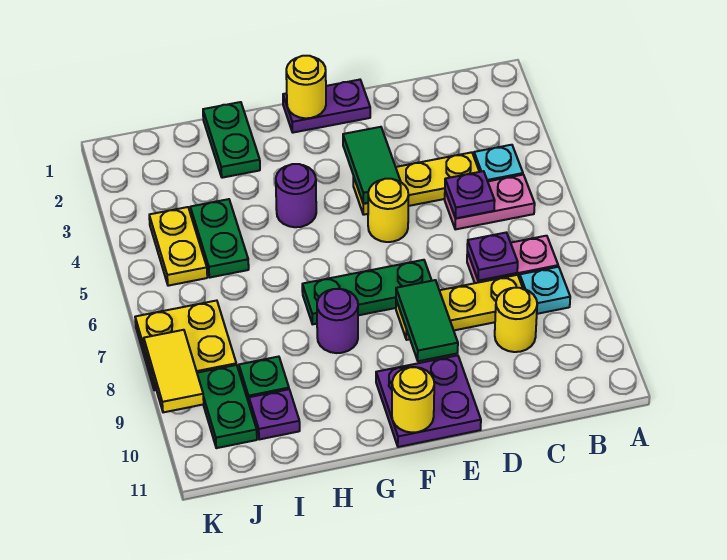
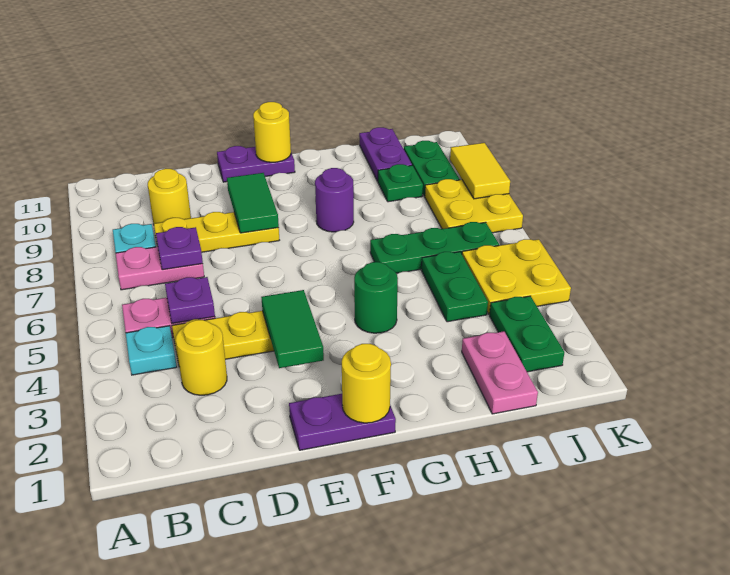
yellow round brick E5 level 1 -> yellow round brick C3 level 1
green plate E7:G7 level 1 -> green plate H6:J6 level 1
purple plate E10:F11 level 1 -> purple plate E11:F11 level 1
purple round brick G4 level 1 -> green round brick G4 level 1
green plate H1:H2 level 1 -> green plate J2:J3 level 1
none -> pink plate I1:I2 level 1
purple plate I10 level 1 -> purple plate I10:I11 level 1
yellow plate J4:J5 level 1 -> yellow plate J4:K5 level 1

